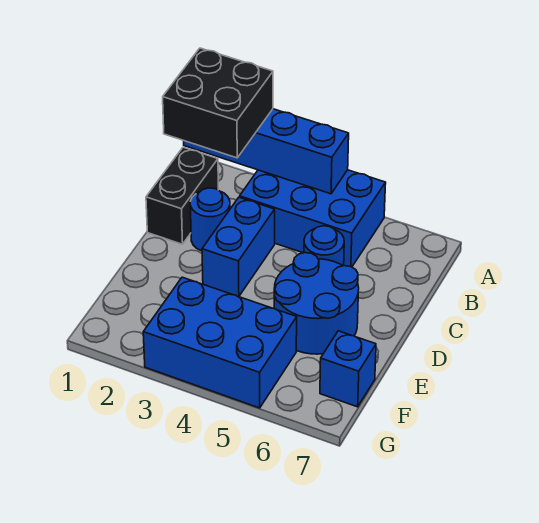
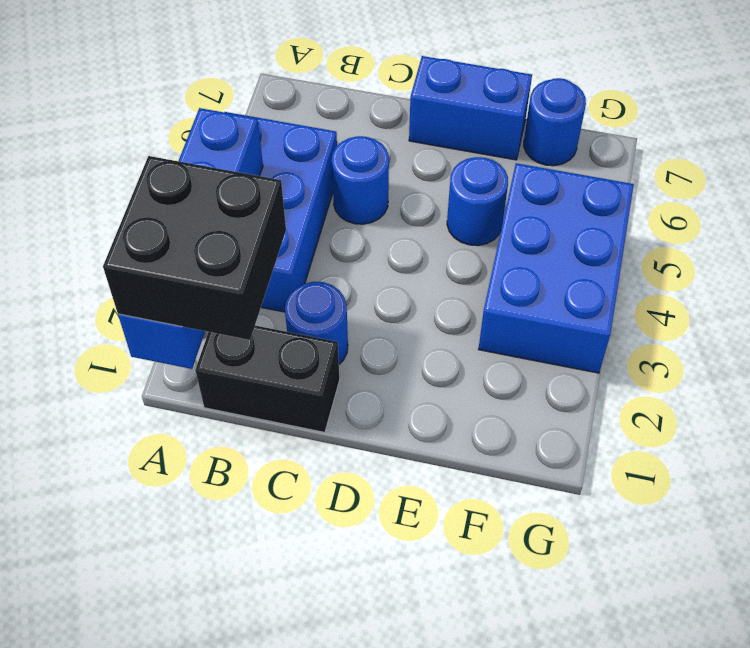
blue brick C3:D3 level 1 -> blue brick D7:E7 level 1
blue round brick D5:E6 level 1 -> blue round brick E5 level 1
blue brick F7 level 1 -> blue round brick F7 level 1

